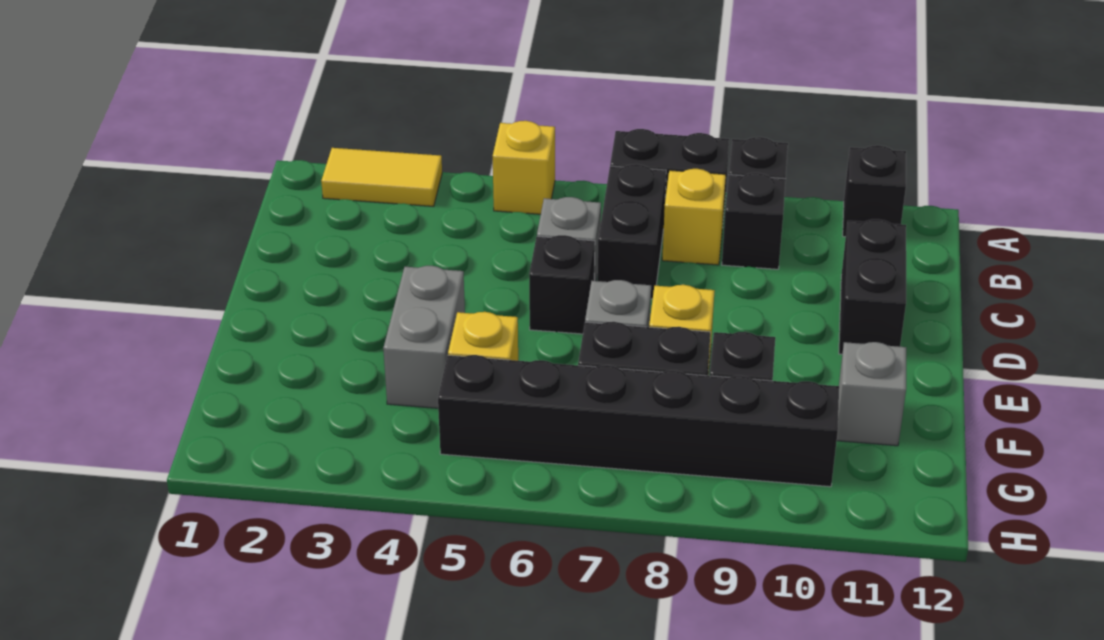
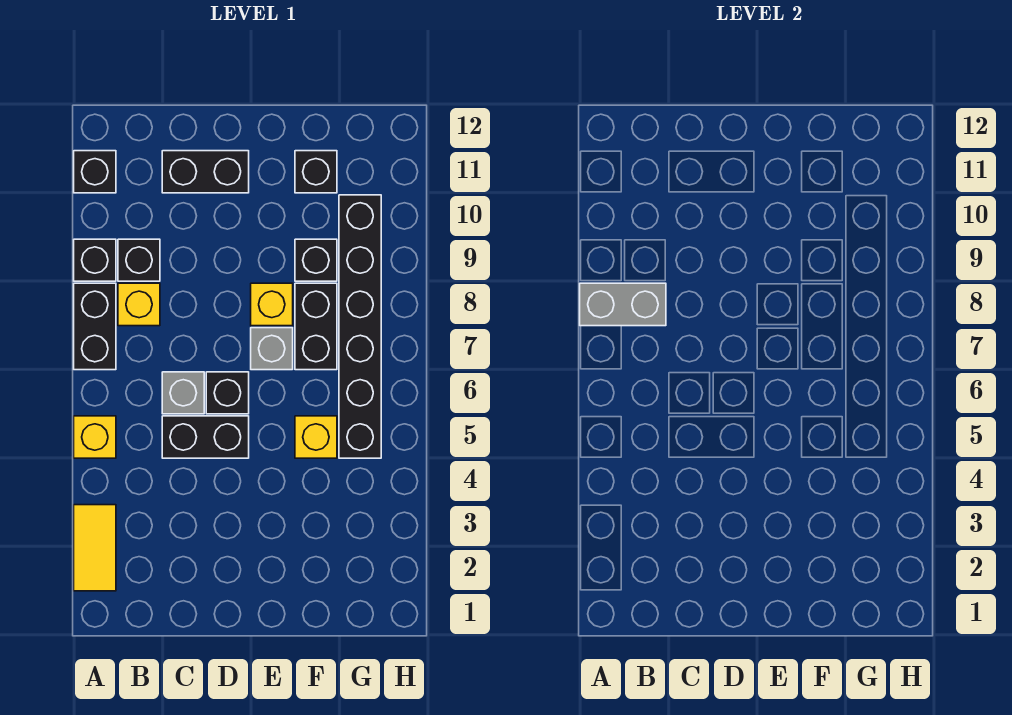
black brick B7:C7 level 1 -> black brick C5:D5 level 1
grey brick E4:F4 level 1 -> grey brick A8:B8 level 2
grey brick F11 level 1 -> black brick F11 level 1

